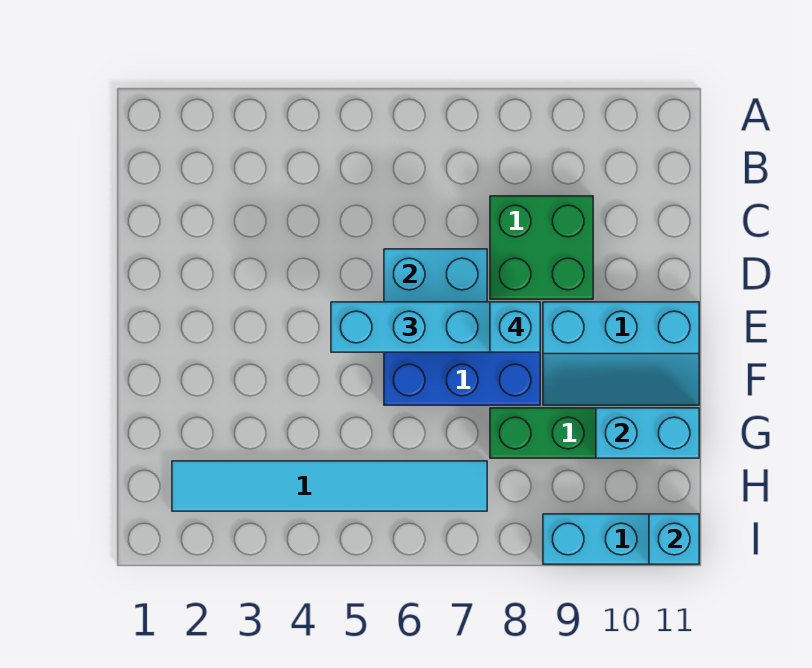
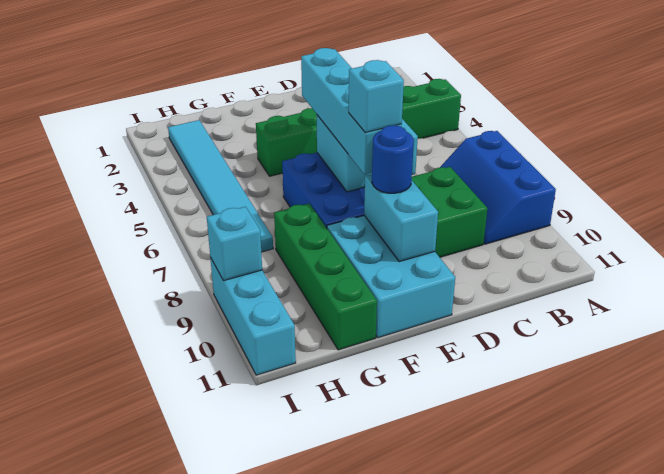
none -> green brick A4:F4 level 1
none -> blue slope A7:B9 level 1 top A
cyan slope E9:F11 level 1 top E -> cyan brick E9:F11 level 1
none -> blue round brick E9 level 3
cyan brick G10:G11 level 2 -> cyan brick E9:E10 level 2
cyan brick I11 level 2 -> cyan brick I9 level 2

